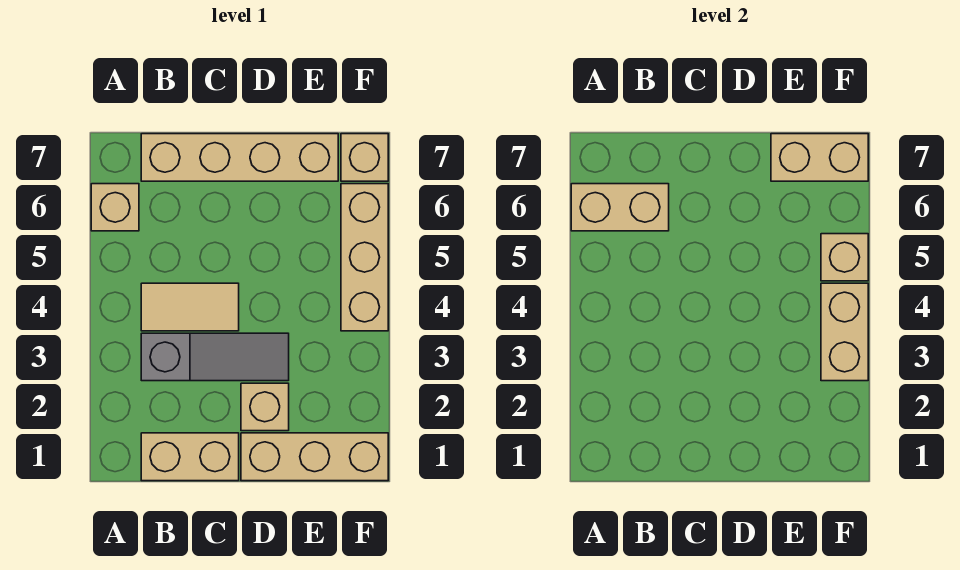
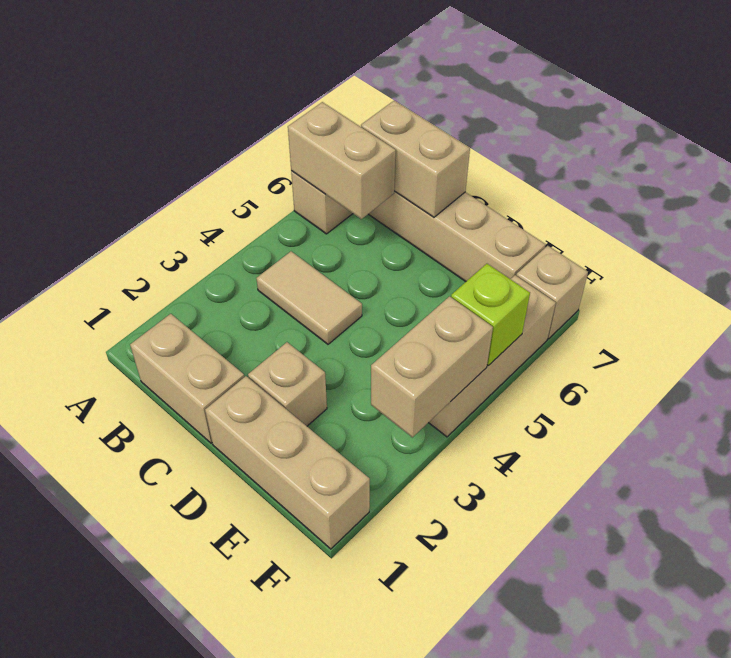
grey slope B3:D3 level 1 top B -> none
tan brick E7:F7 level 2 -> tan brick B7:C7 level 2
tan brick F5 level 2 -> lime brick F5 level 2

